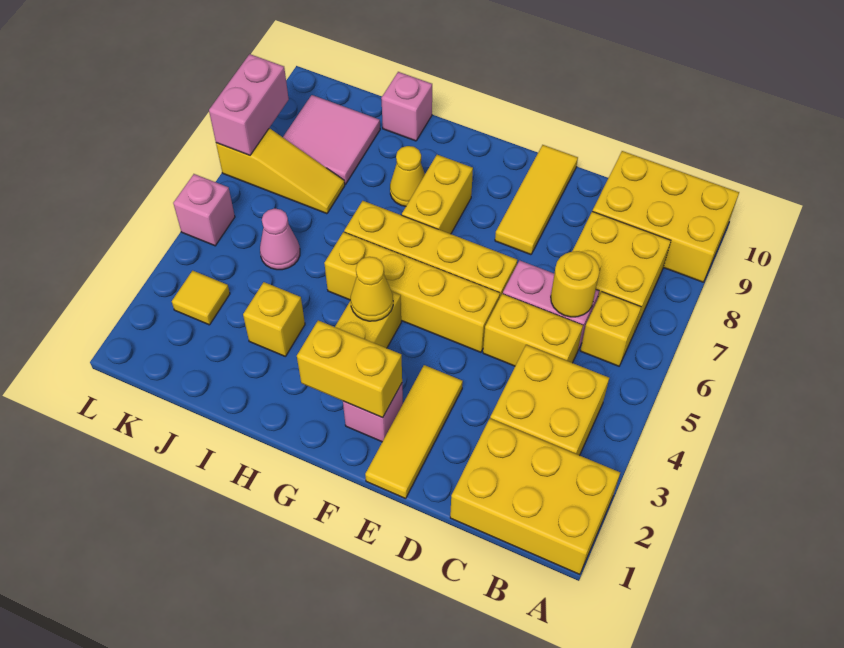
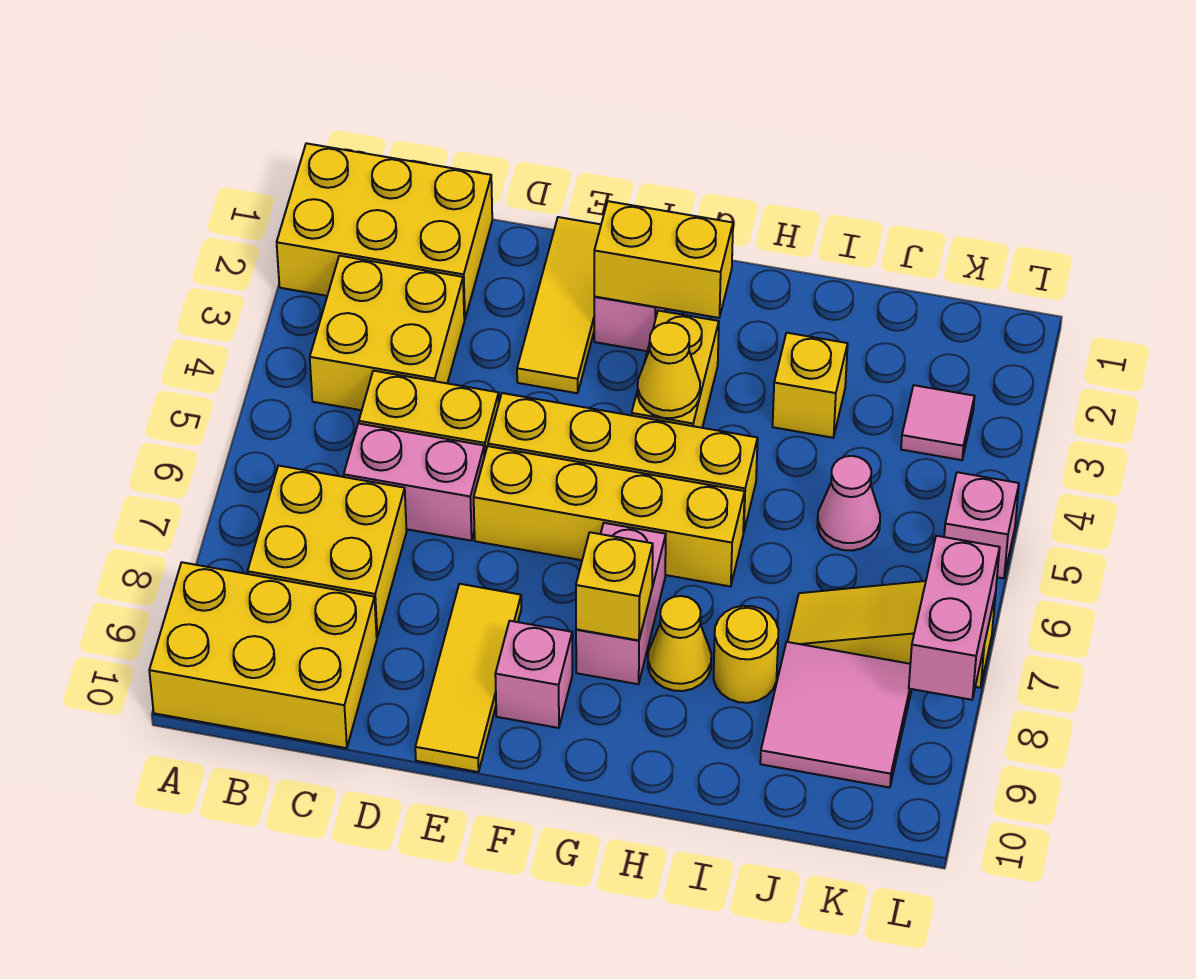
yellow brick B6 level 1 -> yellow brick G8 level 2
yellow round brick C6 level 2 -> yellow round brick I8 level 1
yellow brick G7:G8 level 1 -> pink brick G7:G8 level 1
pink brick I10 level 1 -> pink brick F9 level 1
yellow tile K3 level 1 -> pink tile K3 level 1

